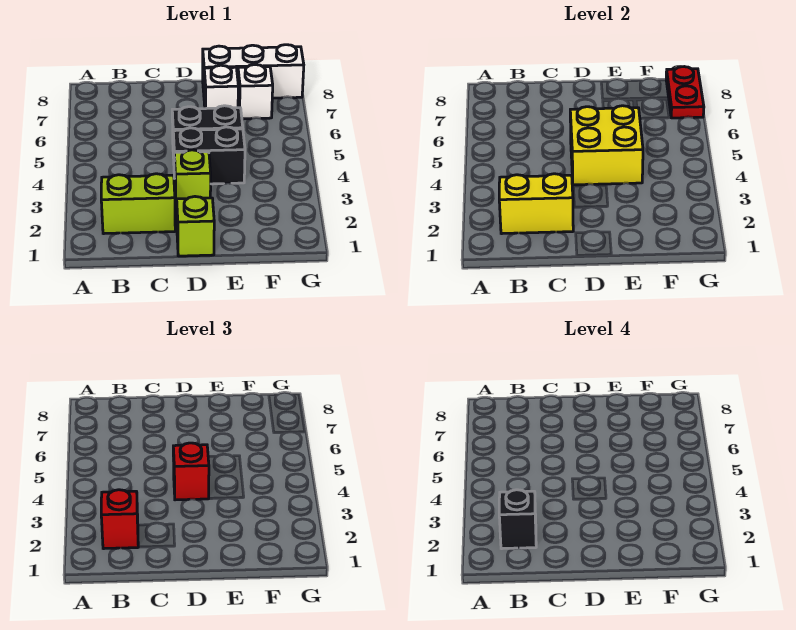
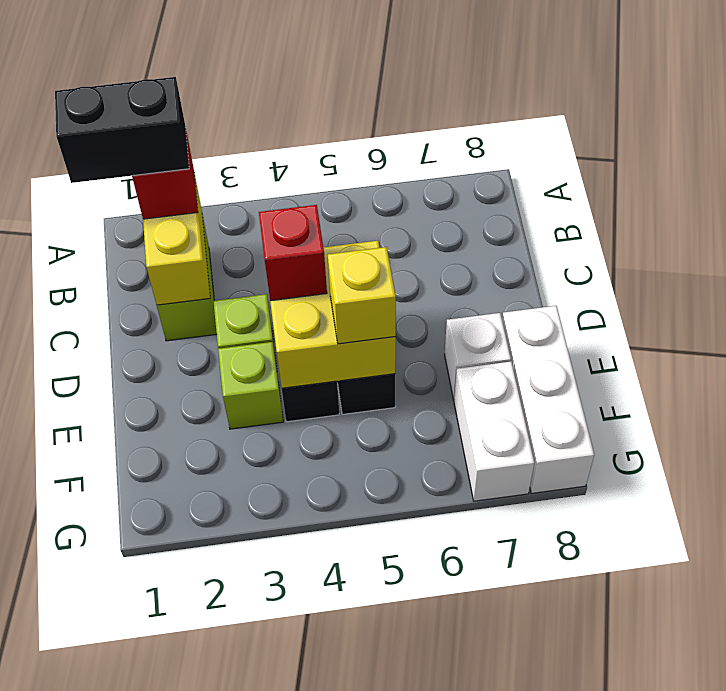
black brick B2 level 4 -> black brick B1:B2 level 4
lime brick D1 level 1 -> lime brick E3 level 1
none -> yellow brick E5 level 3
white brick F7 level 1 -> white brick F7:G7 level 1
red plate G7:G8 level 2 -> none

